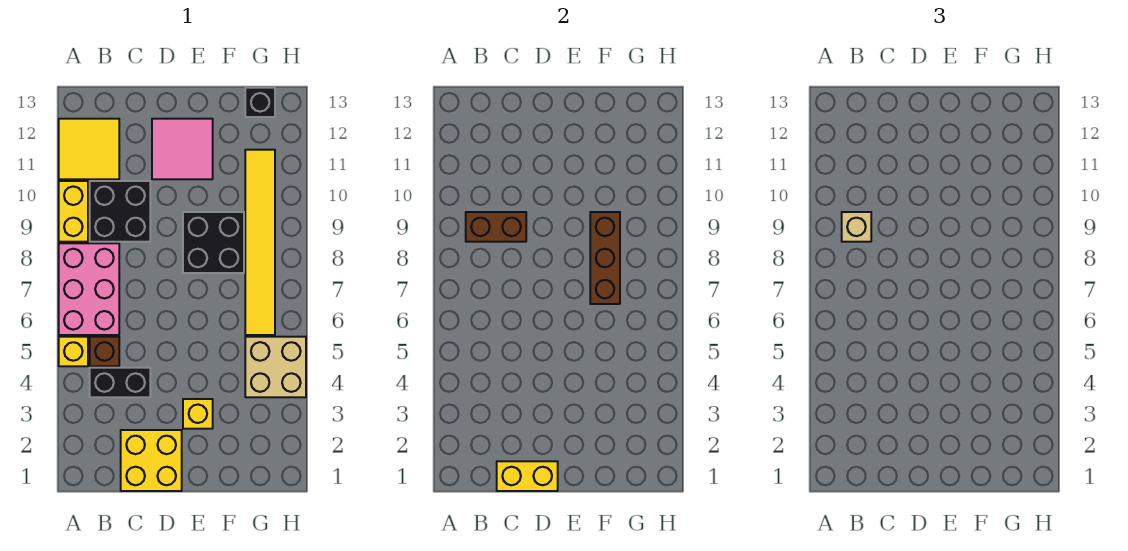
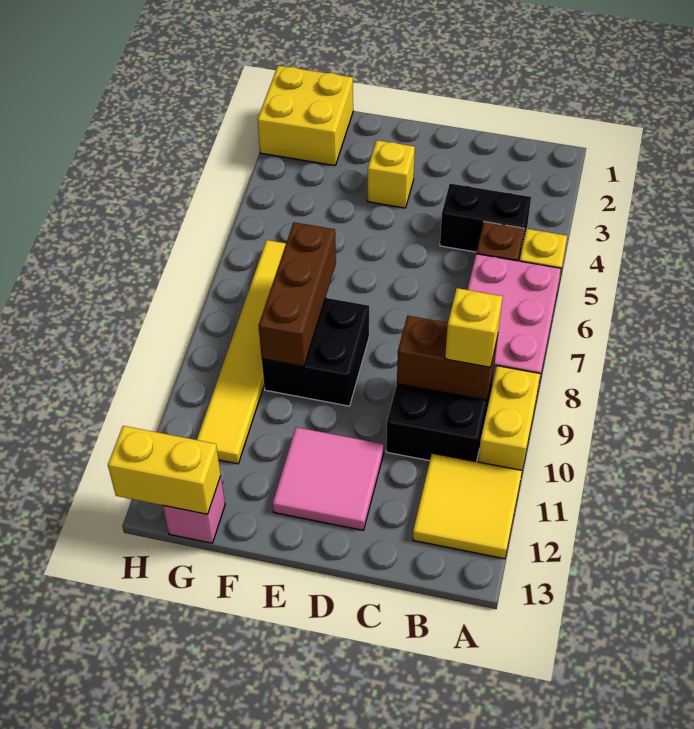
tan brick B9 level 3 -> yellow brick B9 level 3
yellow brick C1:D2 level 1 -> yellow brick G1:H2 level 1
yellow brick C1:D1 level 2 -> yellow brick G13:H13 level 2
tan brick G4:H5 level 1 -> none
black brick G13 level 1 -> pink brick G13 level 1

